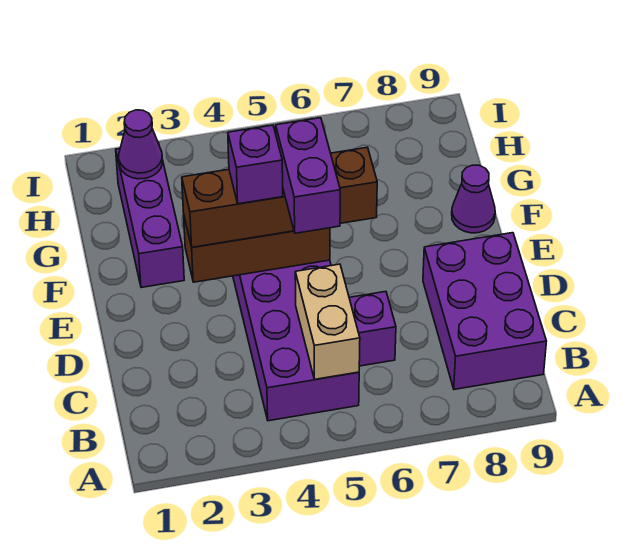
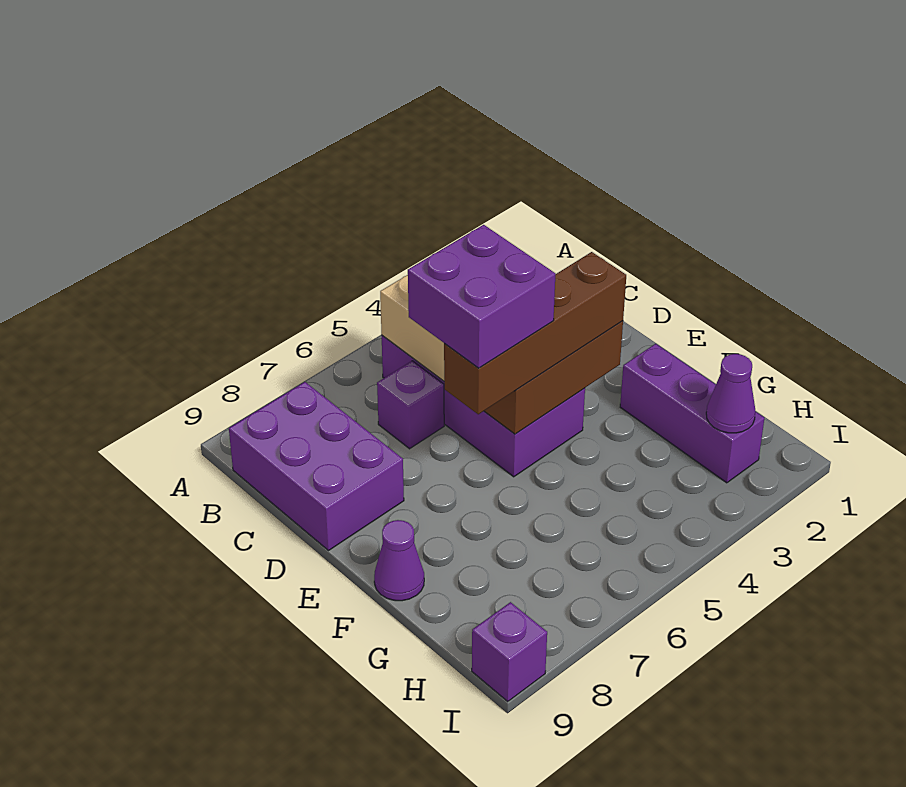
purple brick D5:E5 level 4 -> purple brick D5:E6 level 4
purple brick E4 level 4 -> purple brick I9 level 1

